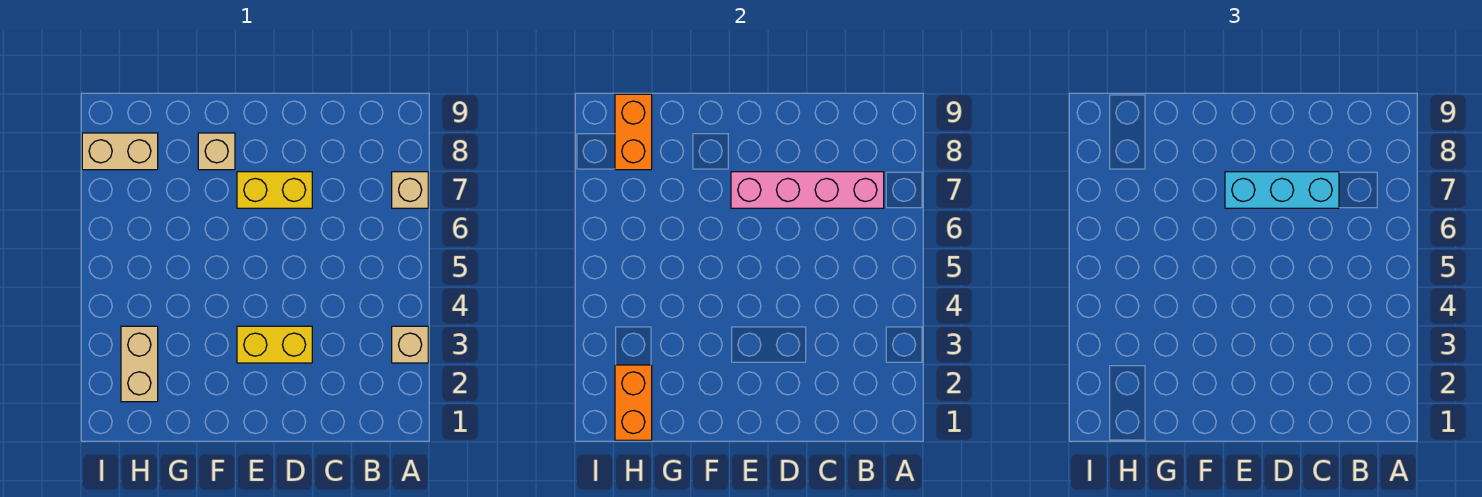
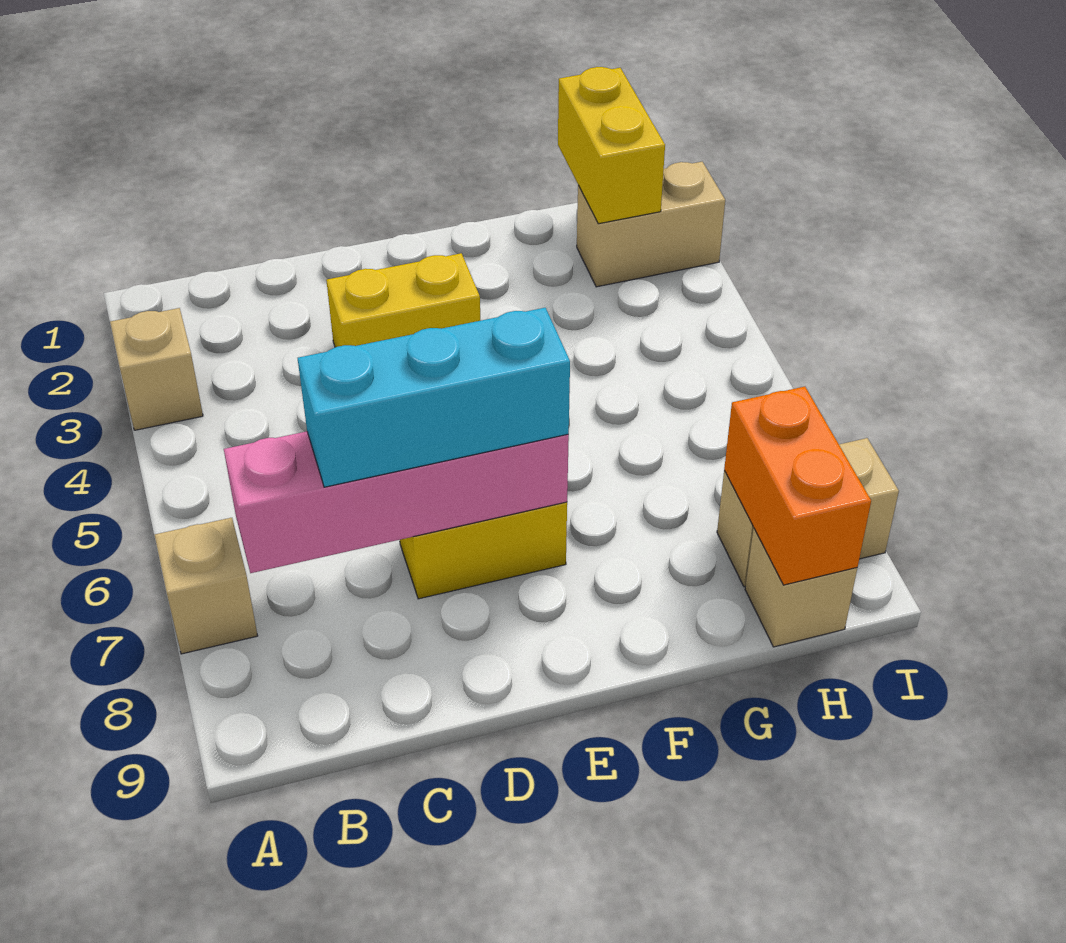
tan brick F8 level 1 -> tan brick H9 level 1
orange brick H1:H2 level 2 -> yellow brick H1:H2 level 2
tan brick H2:H3 level 1 -> tan brick H2:I2 level 1

